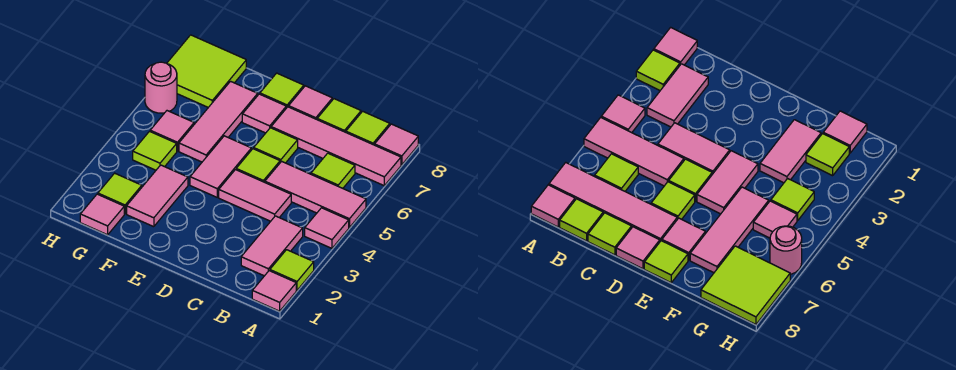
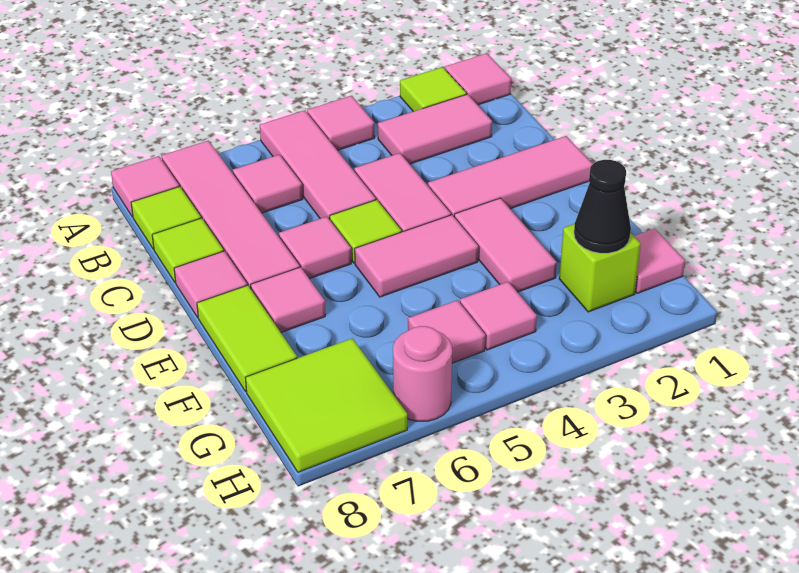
lime tile B6 level 1 -> pink tile B6 level 1
lime tile D6 level 1 -> pink tile D6 level 1
lime tile E8 level 1 -> lime tile E8:F8 level 1
pink tile F2:F3 level 1 -> pink tile E3:F3 level 1
pink tile F5:F7 level 1 -> pink tile D1:D3 level 1
lime tile G2 level 1 -> lime brick G2 level 1
none -> black cone G2 level 2
lime tile G4 level 1 -> pink tile G4 level 1

